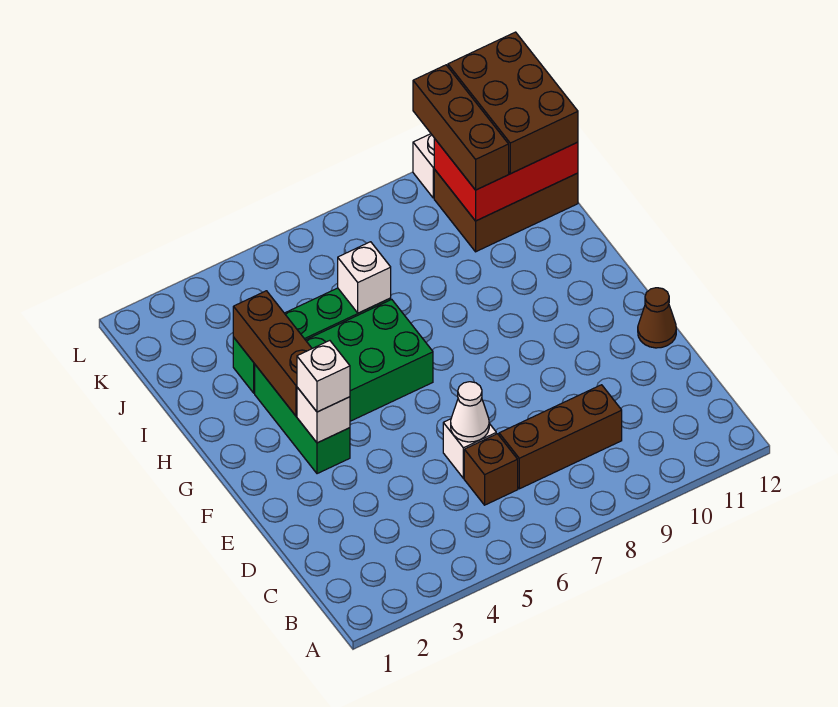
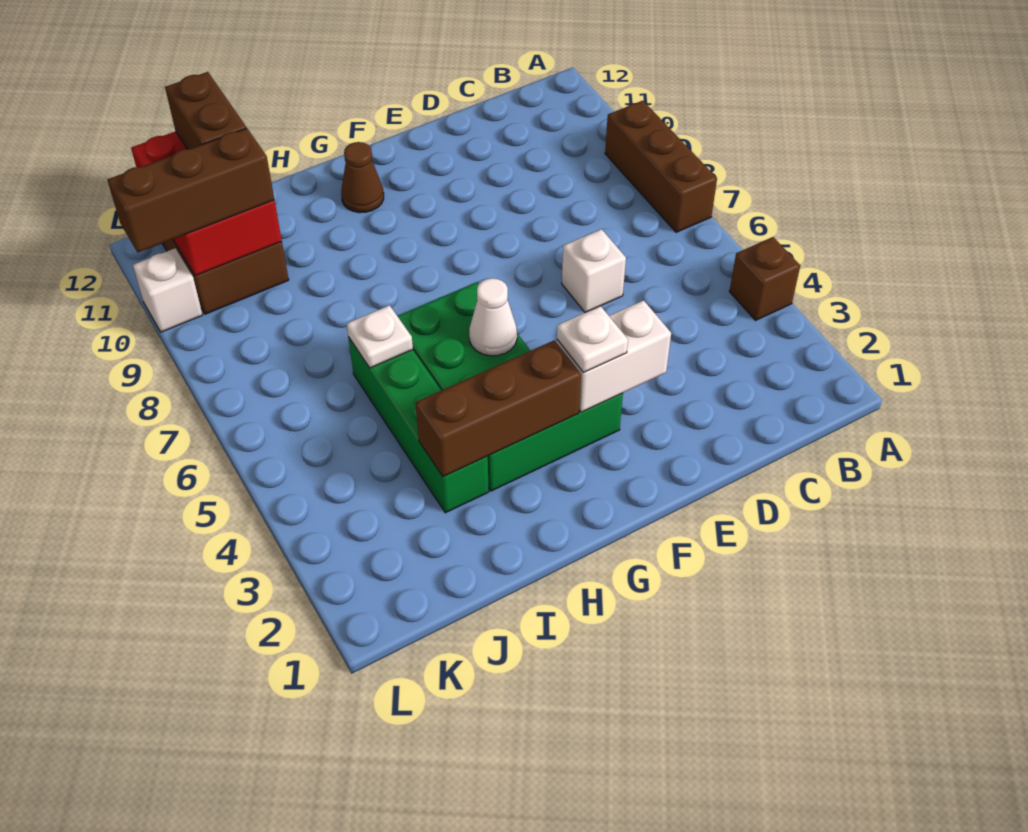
brown brick C6 level 1 -> brown brick A4 level 1
brown brick C7:C9 level 1 -> brown brick A7:A9 level 1
white cone D6 level 2 -> white cone G5 level 2
brown cone E12 level 1 -> brown cone G11 level 1
white brick F3 level 2 -> white brick E3:F3 level 2
white brick F3 level 3 -> white plate F3 level 3
white brick I6 level 2 -> white plate I6 level 2
brown brick J11:L12 level 3 -> brown brick J11:J12 level 3

